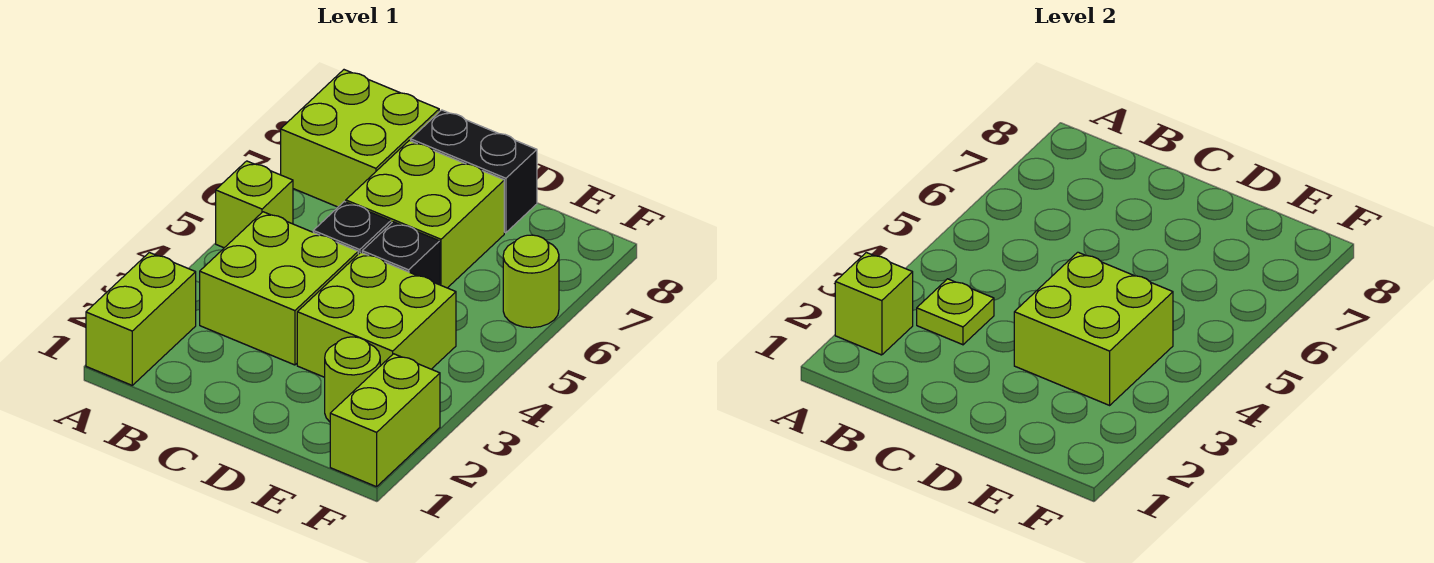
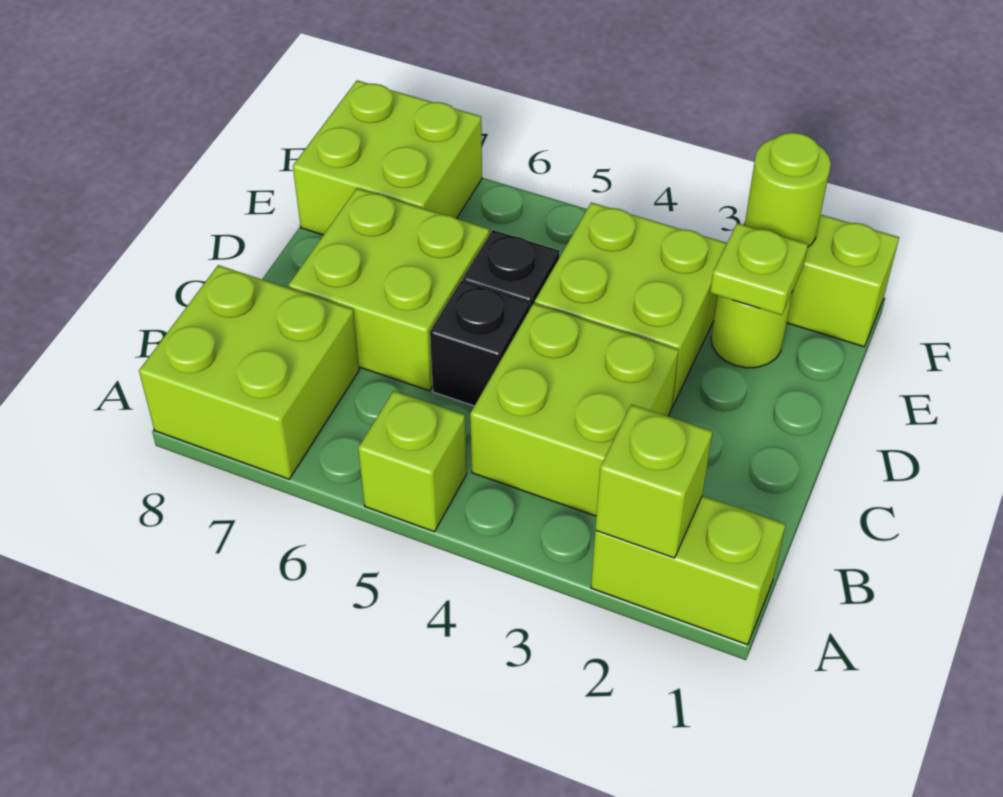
lime plate B3 level 2 -> lime plate E2 level 2
black brick C8:D8 level 1 -> none
lime brick D3:E4 level 2 -> lime brick E7:F8 level 1
lime round brick F6 level 1 -> lime round brick F2 level 2

